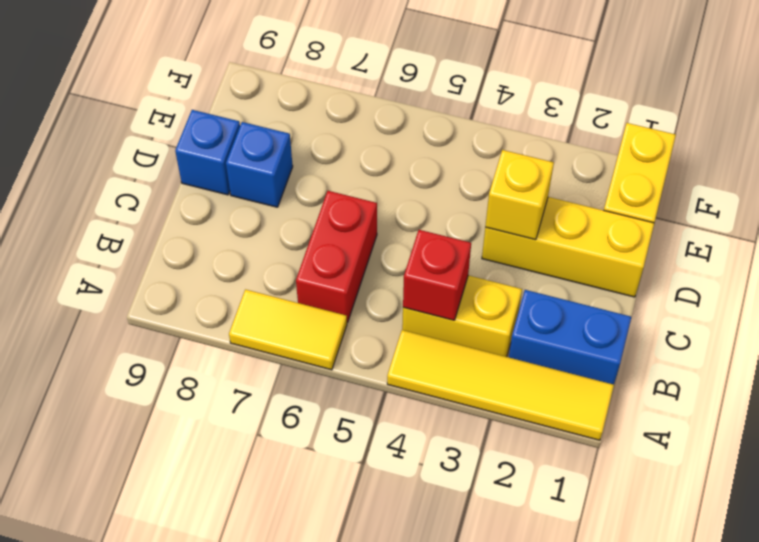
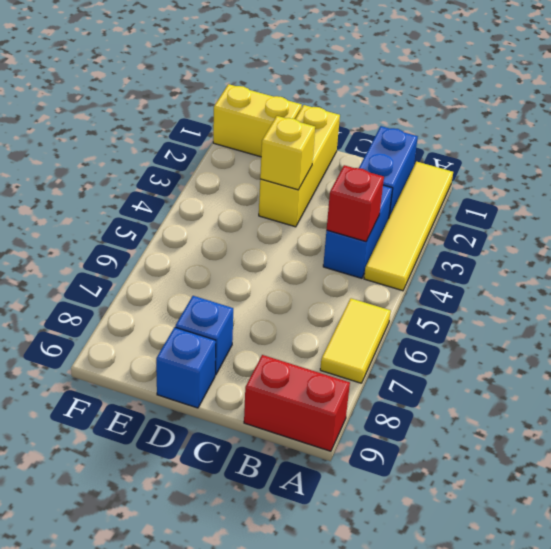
yellow brick B3:B4 level 1 -> blue brick B3:B4 level 1
red brick B6:C6 level 1 -> red brick A9:B9 level 1

